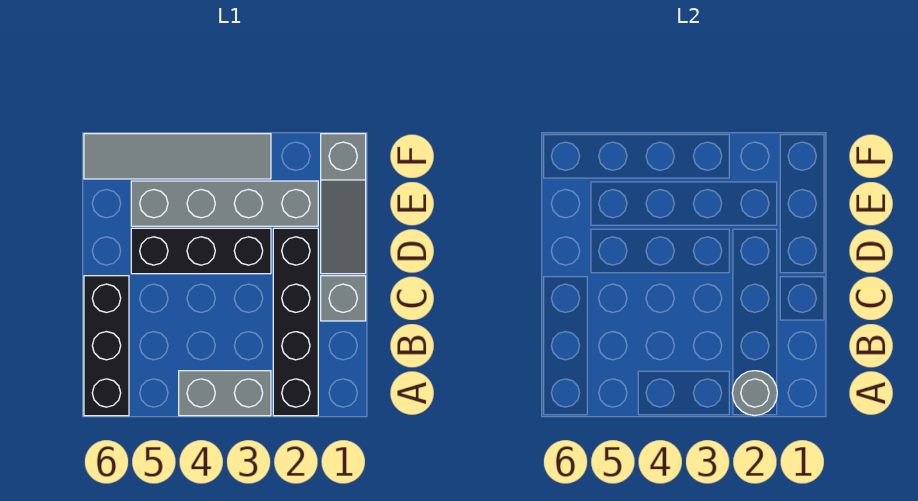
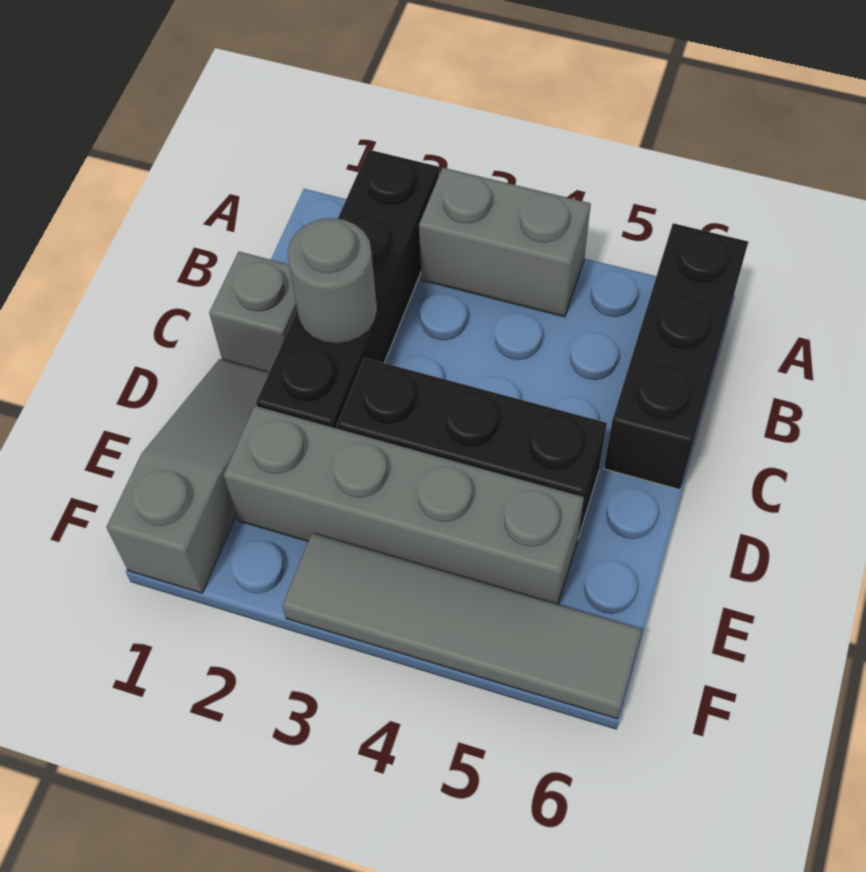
grey round brick A2 level 2 -> grey round brick C2 level 2

